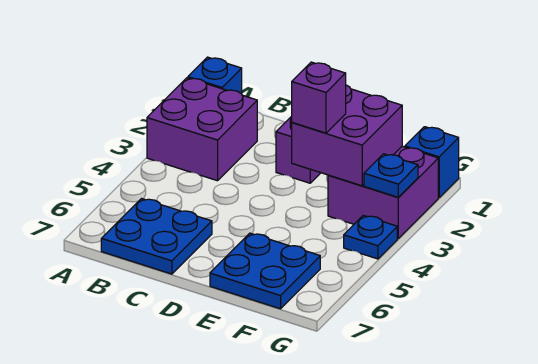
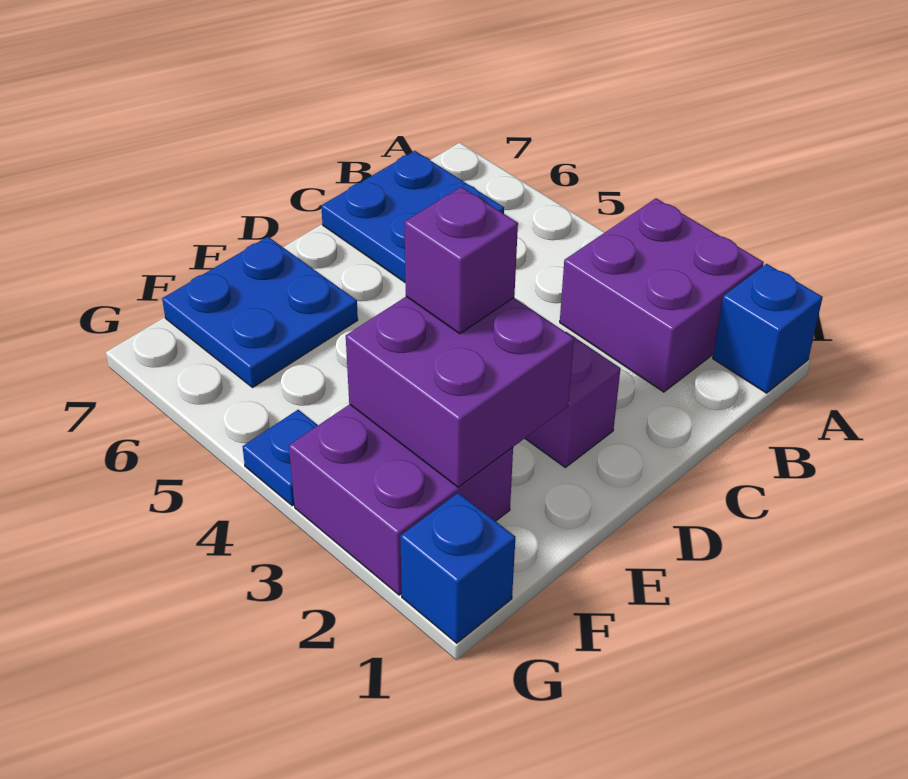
blue plate G3 level 2 -> none

